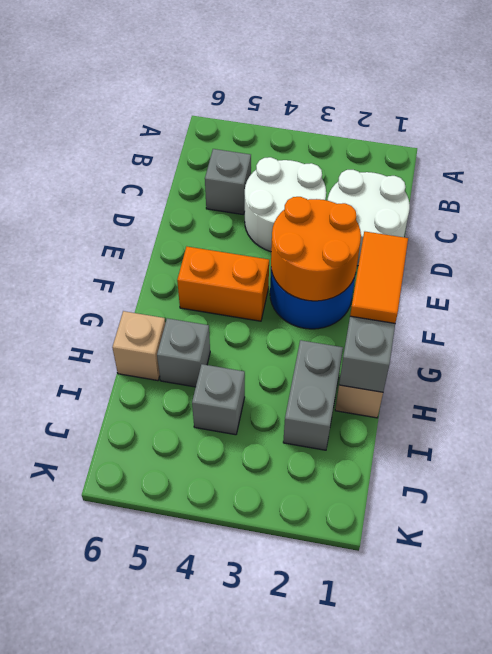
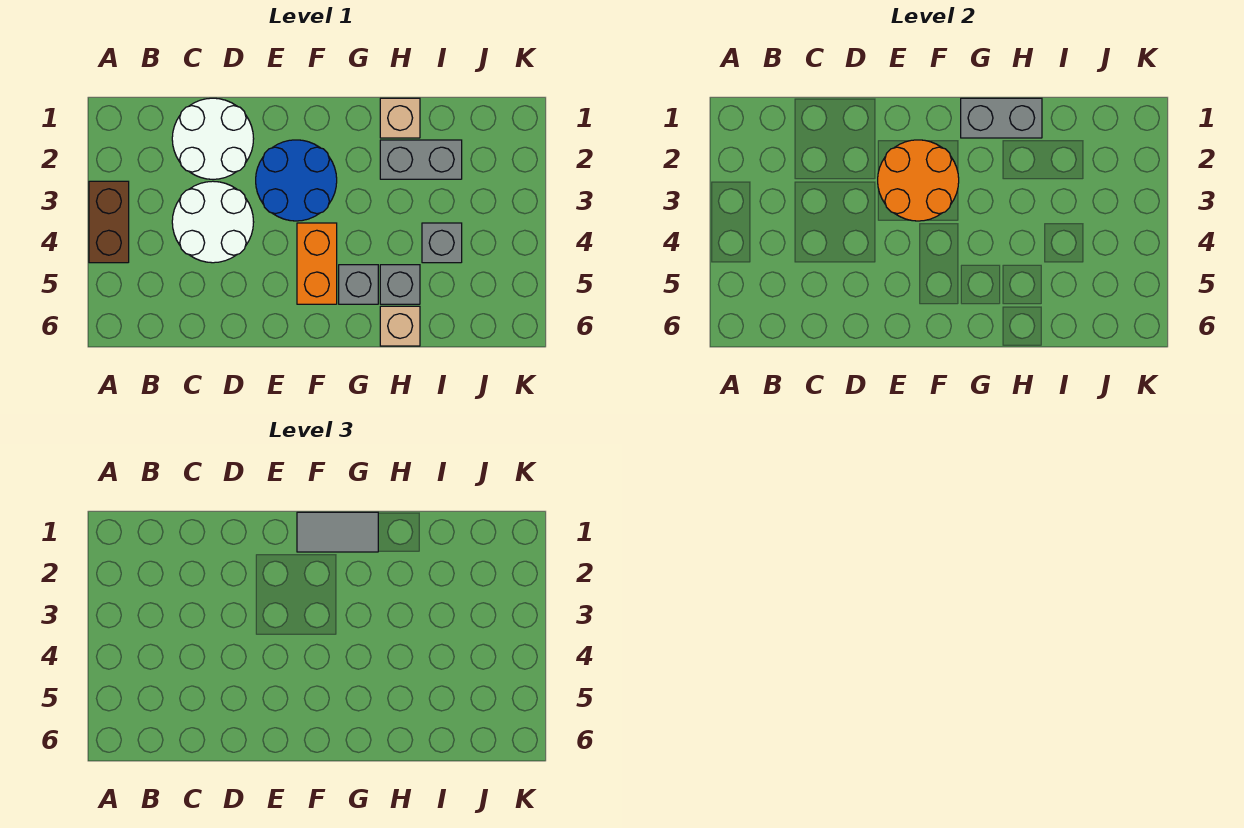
none -> brown brick A3:A4 level 1
grey brick C5 level 1 -> grey brick G5 level 1
orange tile F1:G1 level 3 -> grey tile F1:G1 level 3

